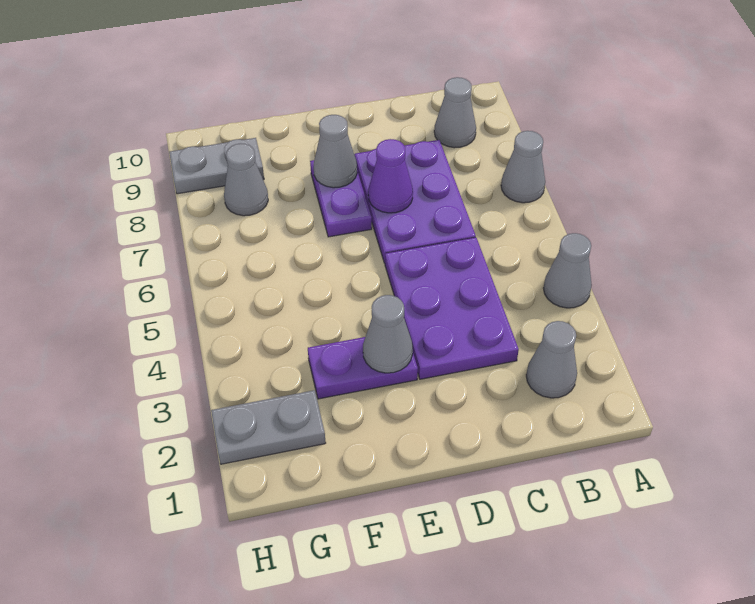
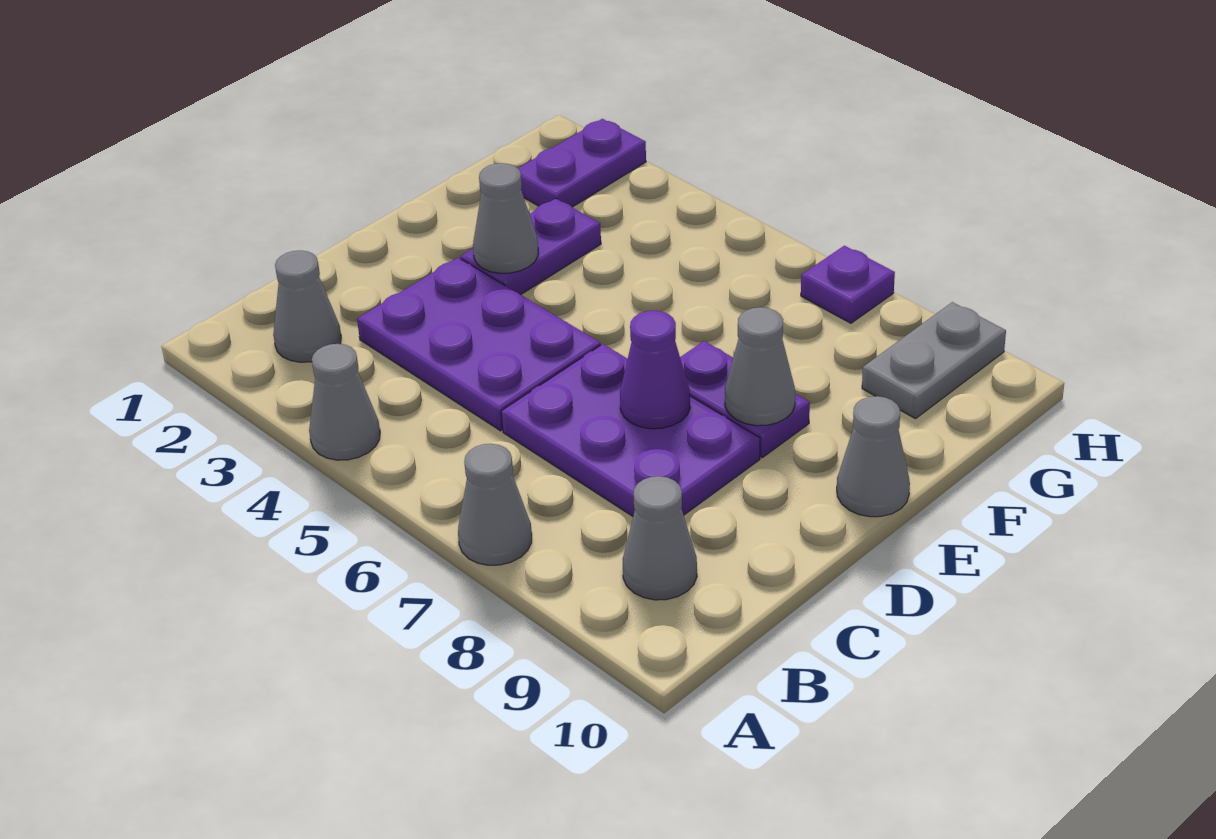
grey plate G2:H2 level 1 -> purple plate G2:H2 level 1
grey cone G8 level 1 -> grey cone E10 level 1
none -> purple plate H7 level 1

